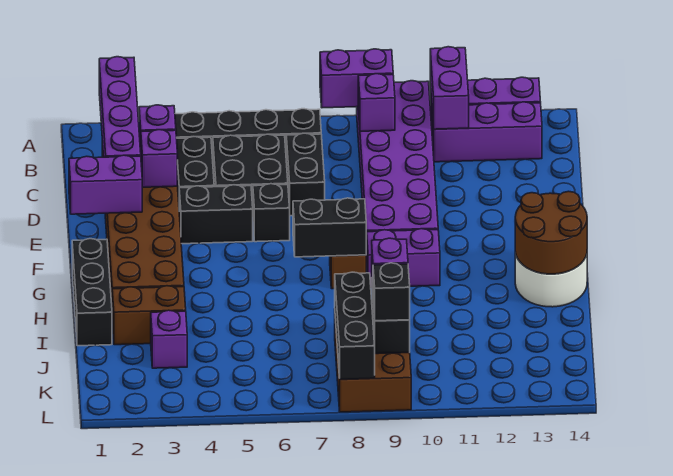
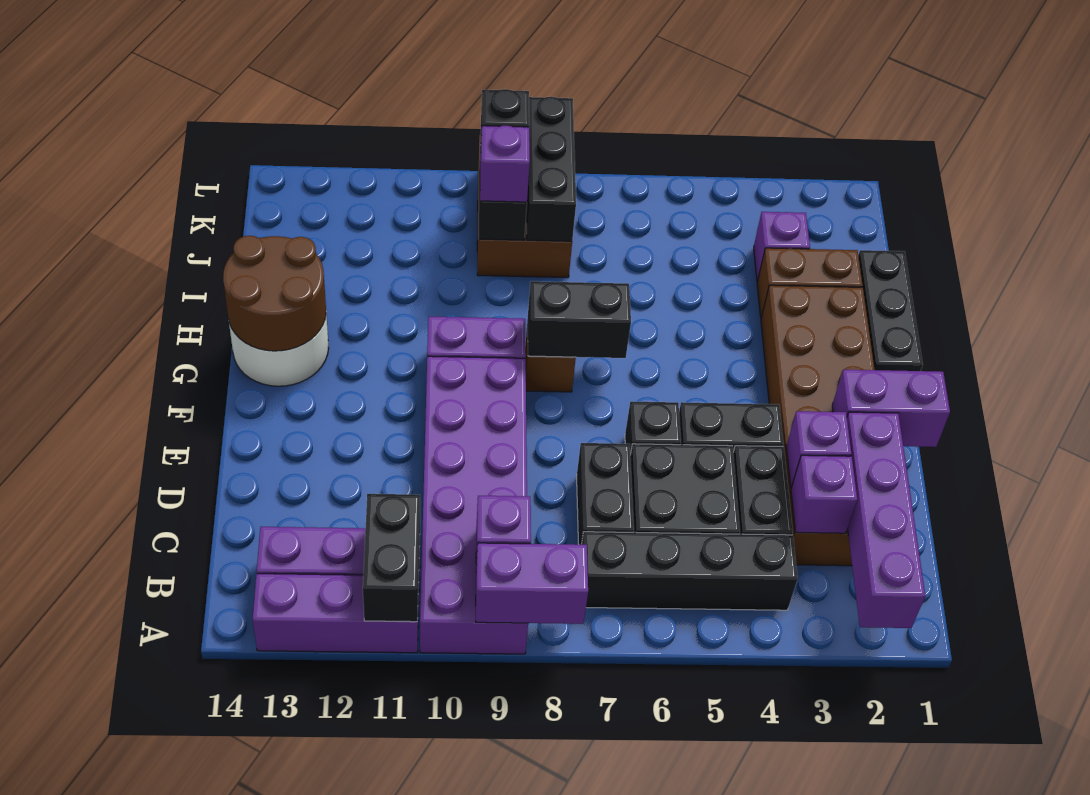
purple brick A11:B11 level 2 -> black brick A11:B11 level 2

